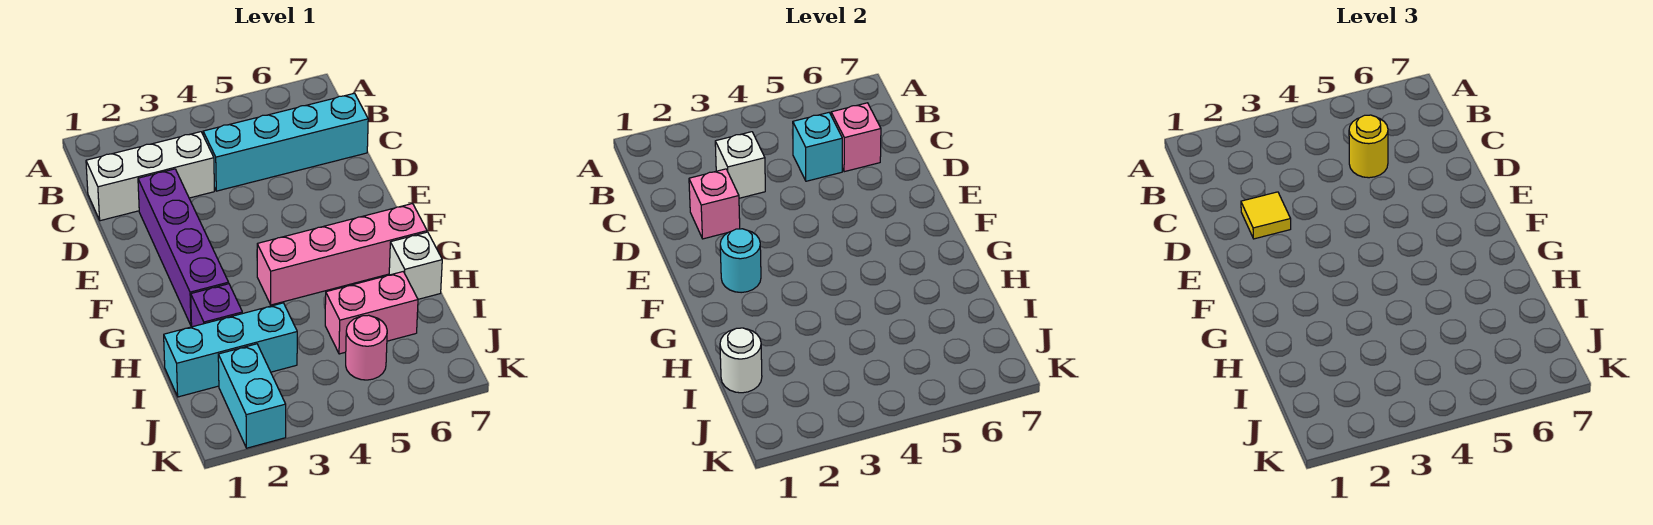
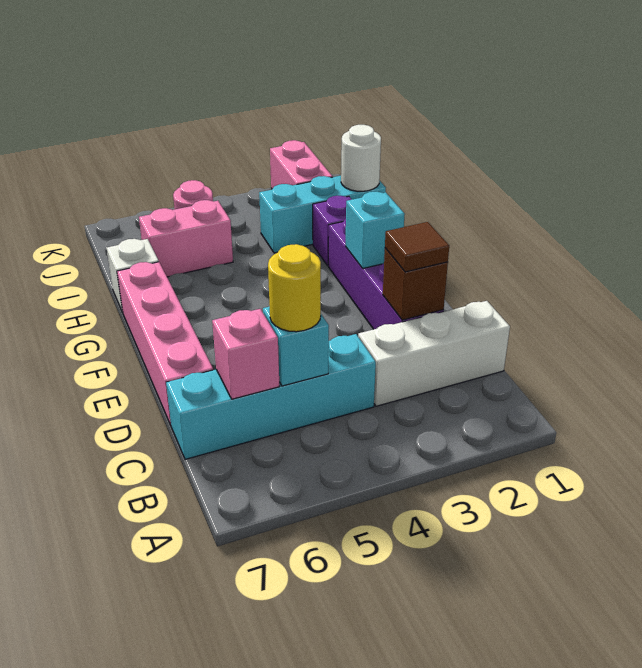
white brick C3 level 2 -> none
pink brick D2 level 2 -> brown brick D2 level 2
yellow tile D2 level 3 -> brown tile D2 level 3
cyan round brick F2 level 2 -> cyan brick F2 level 2
pink brick G4:G7 level 1 -> pink brick D7:G7 level 1
cyan brick J2:K2 level 1 -> pink brick J2:K2 level 1

